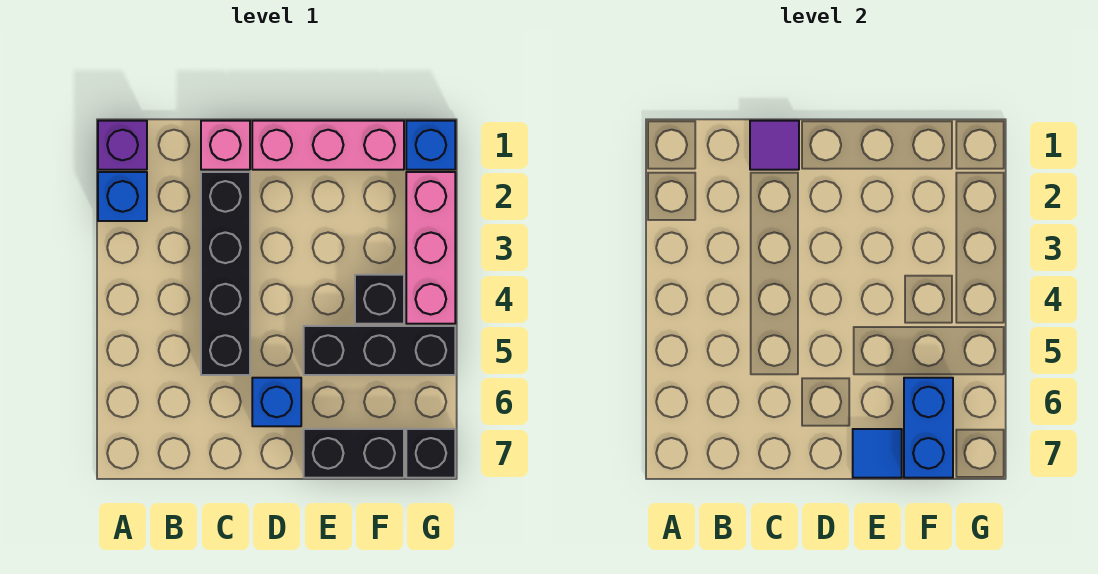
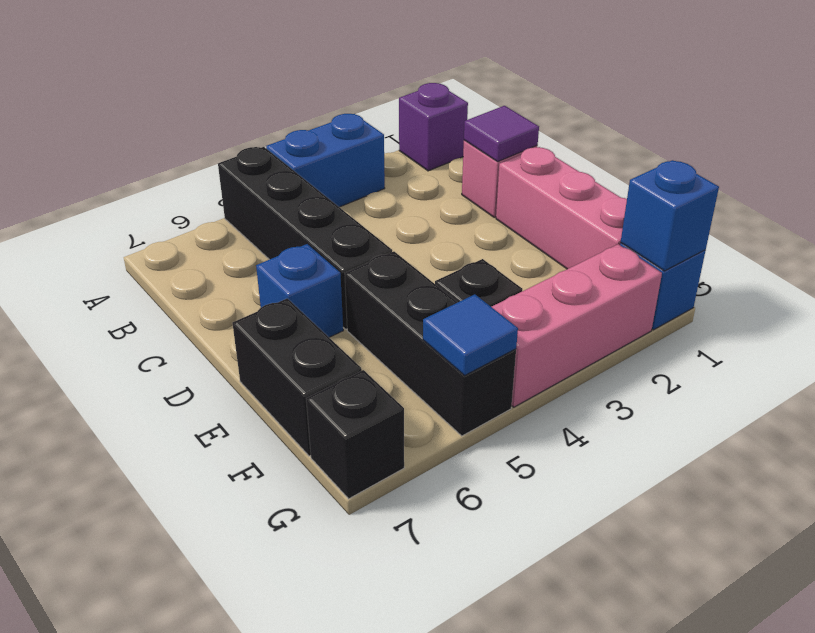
blue brick A2 level 1 -> blue brick G1 level 2
black brick C2:C5 level 1 -> black brick A5:D5 level 1
blue tile E7 level 2 -> blue tile G5 level 2
blue brick F6:F7 level 2 -> blue brick A3:A4 level 1

